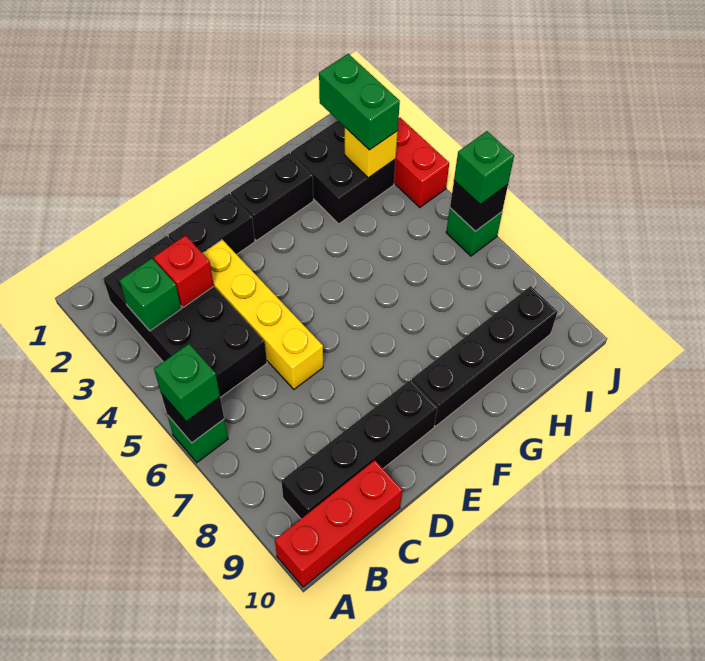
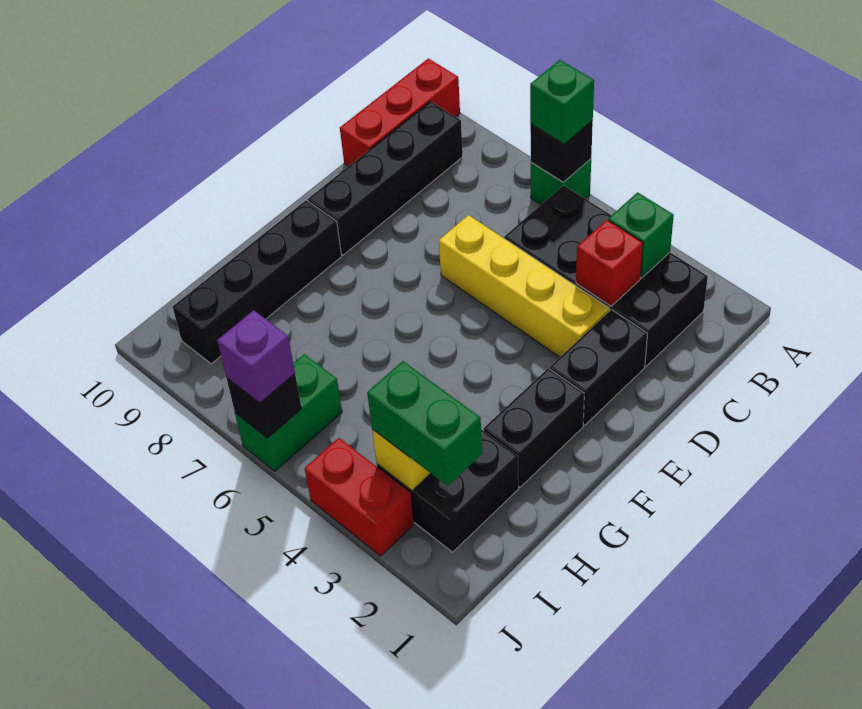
green brick J6 level 1 -> green brick I6:J6 level 1
green brick J6 level 3 -> purple brick J6 level 3

